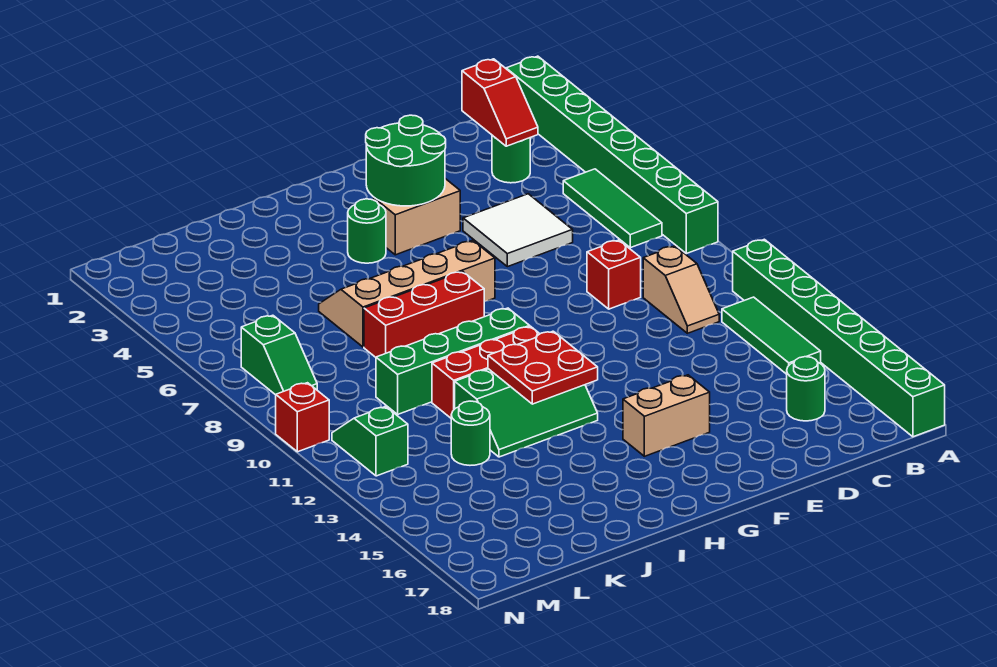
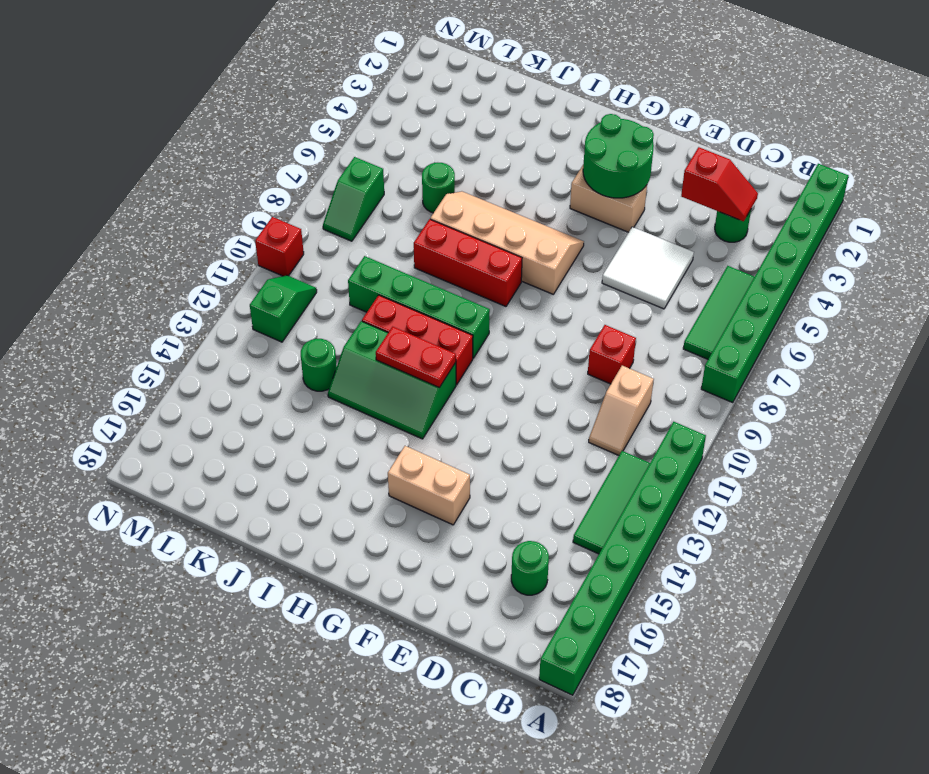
red slope C2:C3 level 2 top 2 -> red slope C3:D3 level 2 top D
green round brick H4 level 1 -> green round brick K6 level 1
red plate H12:I13 level 2 -> red plate H12:I12 level 2

